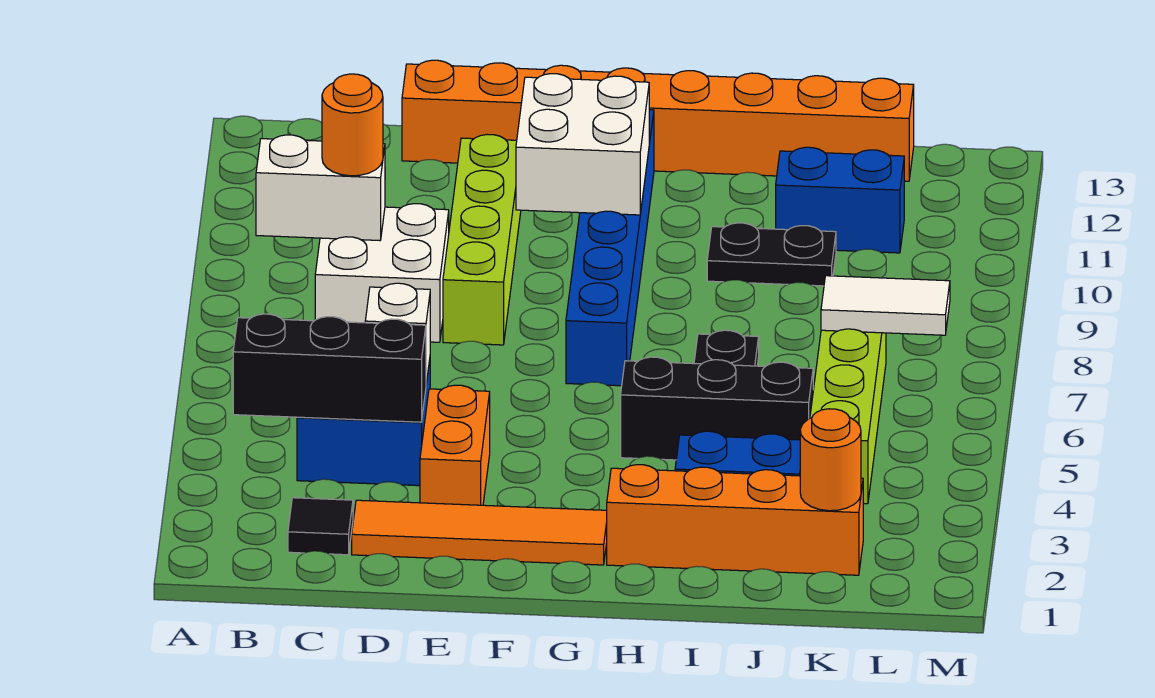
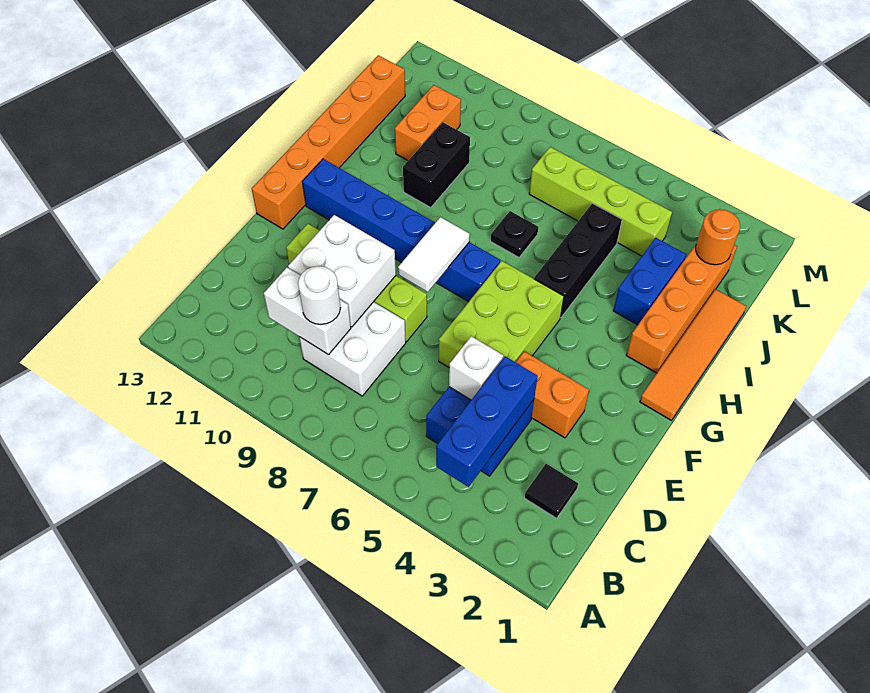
black brick B4:D4 level 2 -> blue brick B4:D4 level 2
white brick B9:C9 level 2 -> white brick C9:C10 level 2
orange round brick C9 level 3 -> white round brick C9 level 3
orange tile D2:G2 level 1 -> orange tile G1:J1 level 1
orange brick D13:K13 level 1 -> orange brick F13:K13 level 1
none -> lime brick E5:G6 level 1
white brick F10:G11 level 2 -> white brick D9:E10 level 2
black plate I10:J10 level 1 -> black brick I10:J10 level 1
blue brick J11:K11 level 1 -> orange brick J11:K11 level 1
white tile K7:L7 level 2 -> white tile F8:G8 level 2

